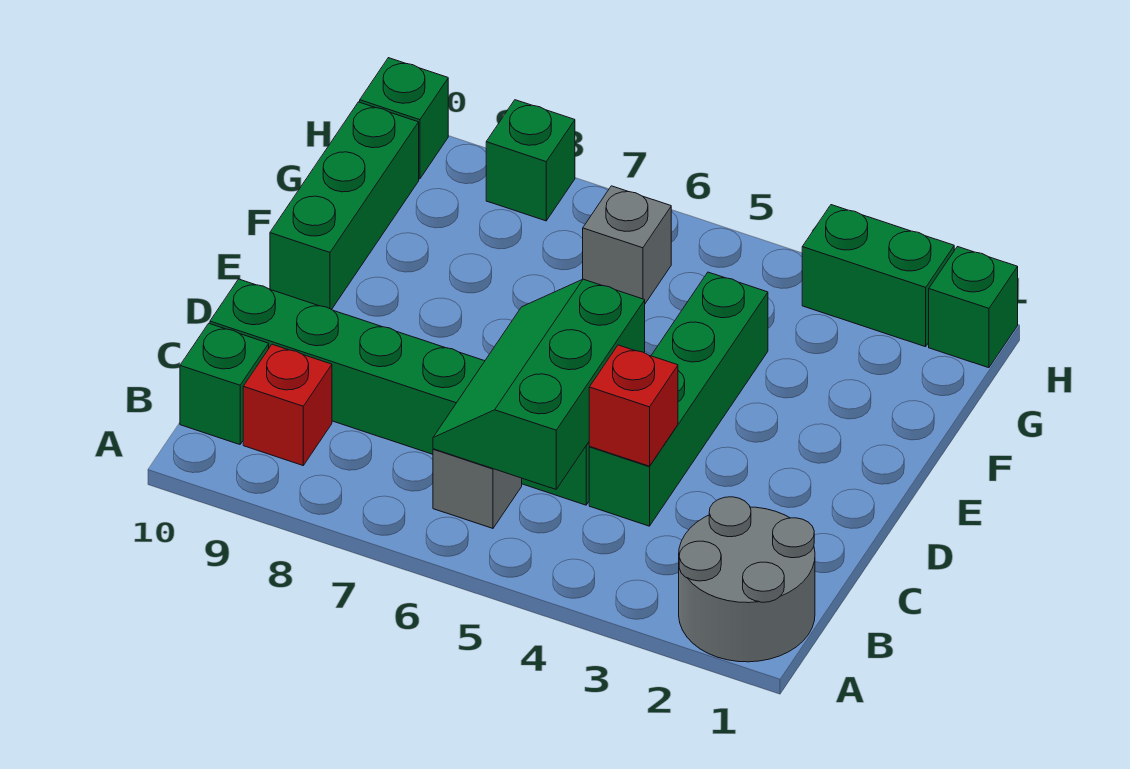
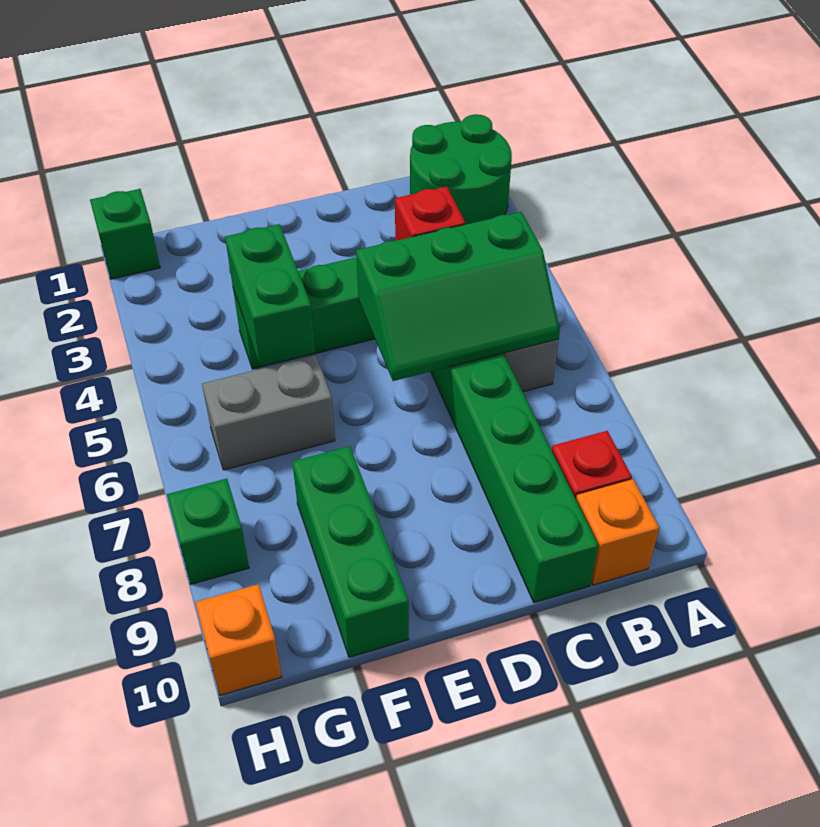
grey round brick A1:B2 level 1 -> green round brick A1:B2 level 1
green brick B10 level 1 -> orange brick B10 level 1
green brick E10:G10 level 1 -> green brick F8:F10 level 1
grey brick G6 level 1 -> grey brick F6:G6 level 1
green brick H2:H3 level 1 -> green brick F4:F5 level 2
green brick H10 level 1 -> orange brick H10 level 1

